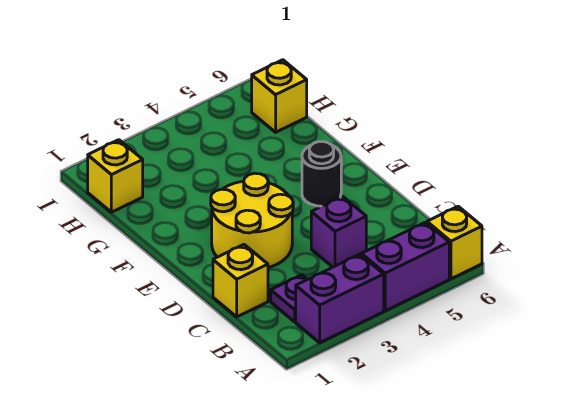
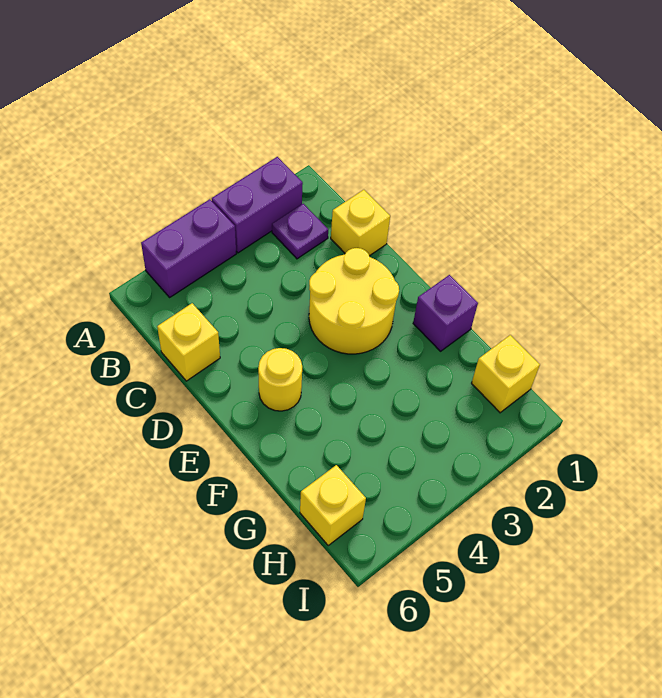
yellow brick A6 level 1 -> yellow brick C6 level 1
purple brick C4 level 1 -> purple brick F1 level 1
black round brick E5 level 1 -> yellow round brick E5 level 1

